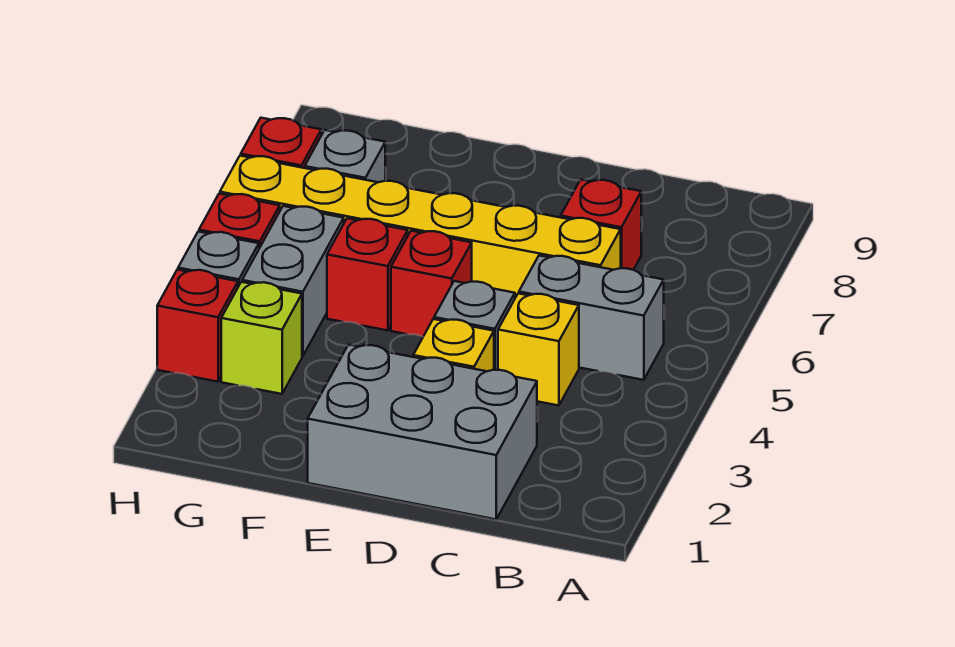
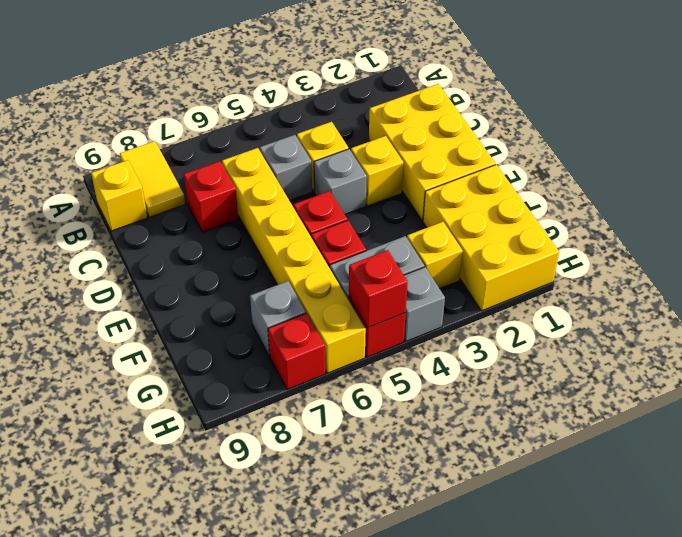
none -> yellow tile A8:B8 level 1
grey brick B5:C5 level 1 -> grey brick C5 level 1
none -> yellow brick B9 level 1
grey brick C1:E2 level 1 -> yellow brick C1:E2 level 1
none -> yellow brick F1:H2 level 1
lime brick G3 level 1 -> yellow brick G3 level 1
red brick H3 level 1 -> red brick H5 level 2

